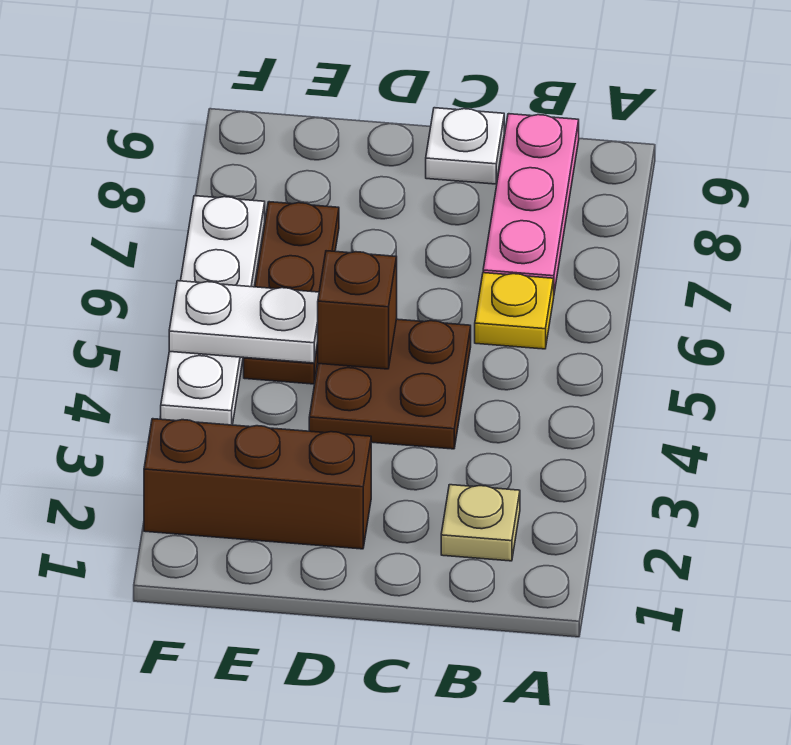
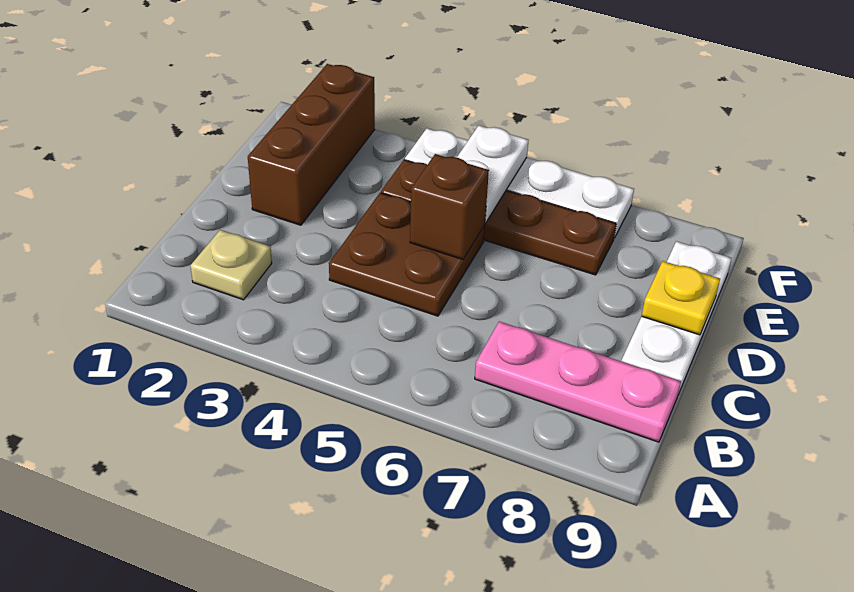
yellow plate B6 level 1 -> yellow plate D9 level 2
white plate C9 level 1 -> white plate C9:E9 level 1
brown plate E5:E7 level 1 -> brown plate E4:E7 level 1

